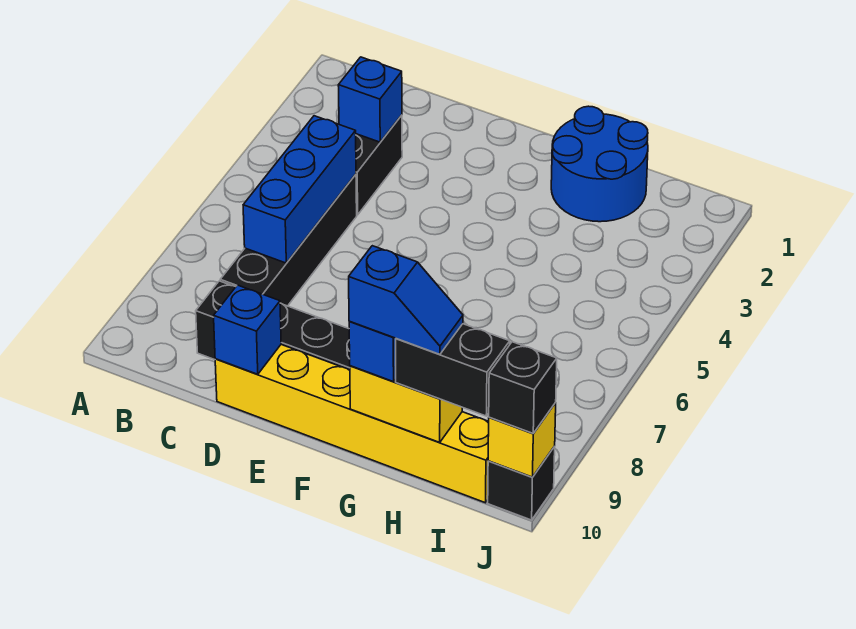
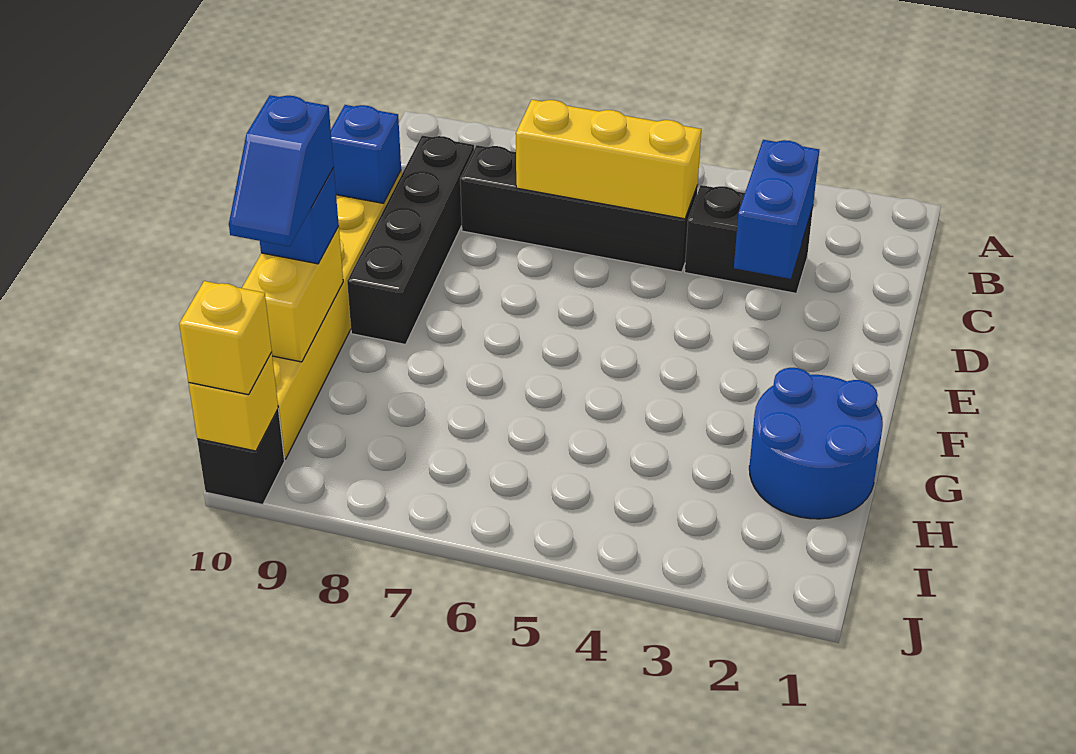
blue brick C3 level 2 -> blue brick C3:D3 level 2
blue brick C5:C7 level 2 -> yellow brick C5:C7 level 2
black brick H10:I10 level 3 -> none
black brick J10 level 3 -> yellow brick J10 level 3

